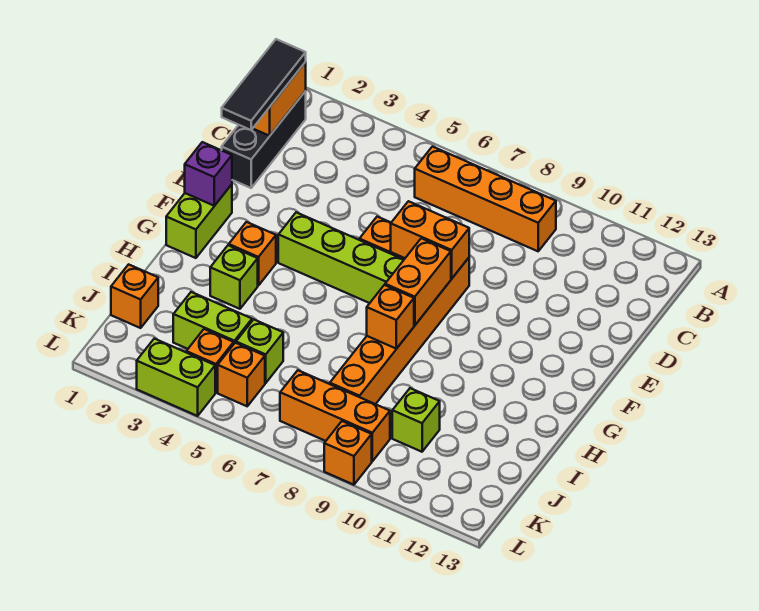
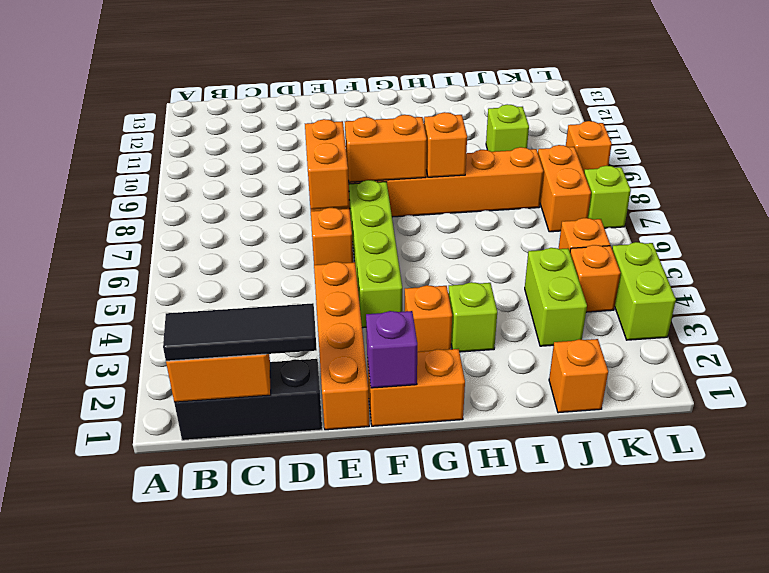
orange brick B6:B9 level 1 -> orange brick E1:E4 level 1
lime brick F1:G1 level 1 -> orange brick F1:G1 level 1
lime brick J5 level 1 -> lime brick L7 level 1
orange brick K7:K9 level 1 -> orange brick K7:K8 level 1

